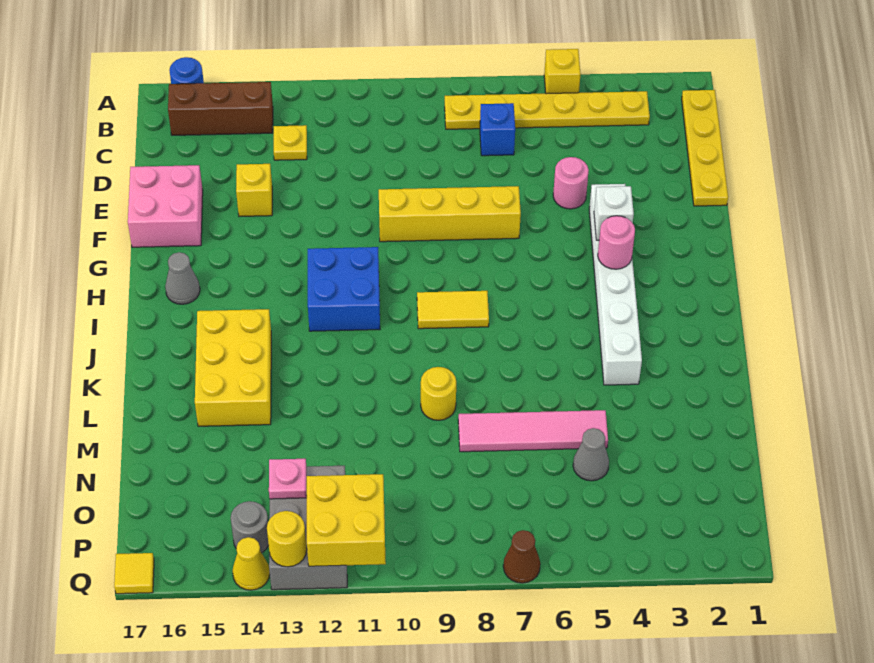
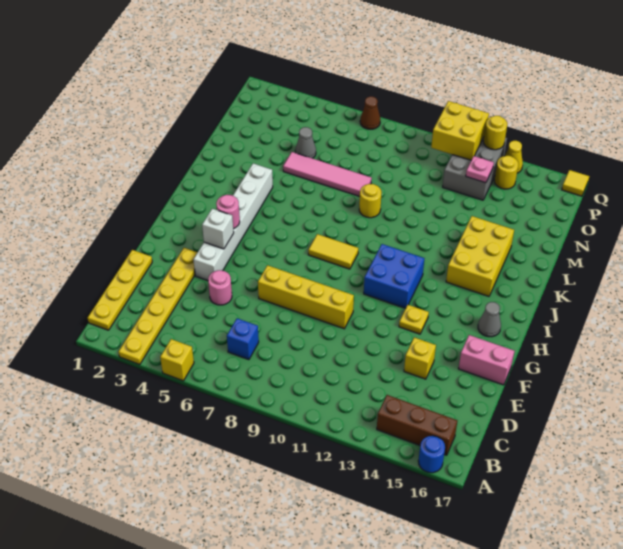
yellow plate B3:B8 level 1 -> yellow plate A3:F3 level 1
yellow plate C13 level 1 -> yellow plate G13 level 1
pink brick E16:F17 level 1 -> pink brick F16:F17 level 1
grey round brick P14 level 1 -> yellow round brick P14 level 1

